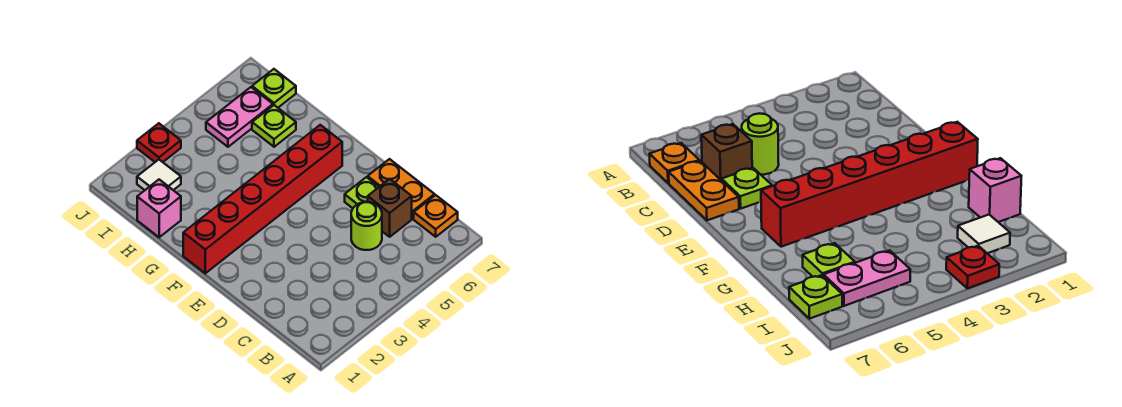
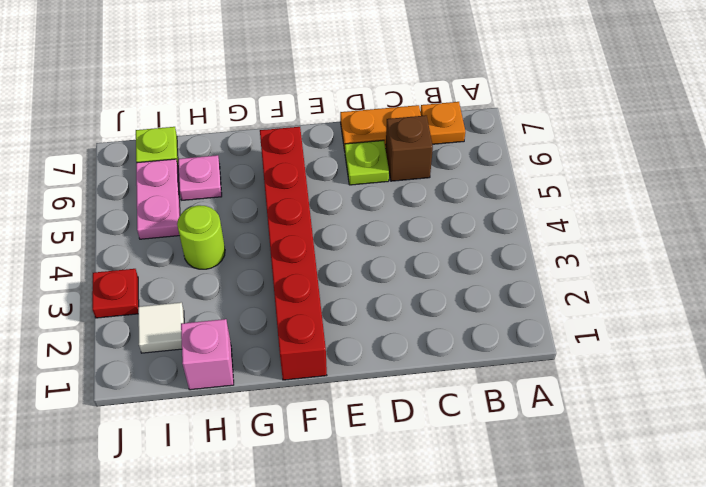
lime round brick C5 level 1 -> lime round brick H4 level 1
lime plate H6 level 1 -> pink plate H6 level 1

